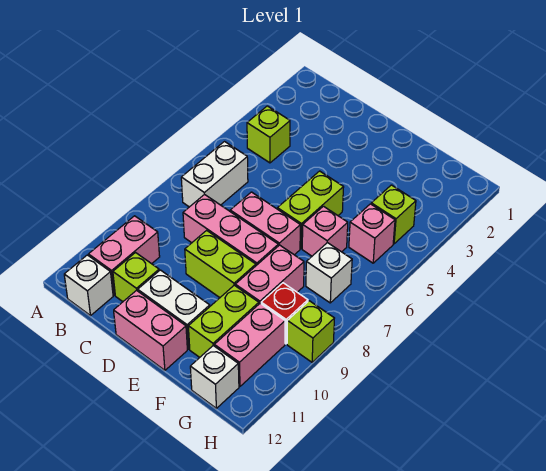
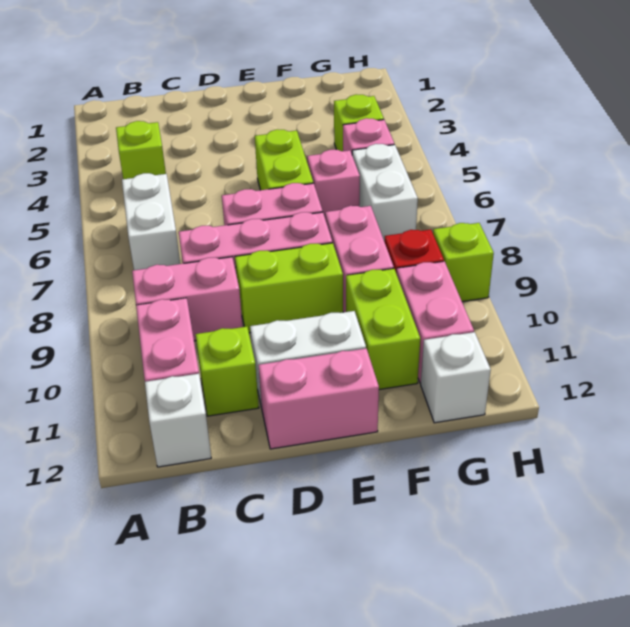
none -> pink brick B9:C9 level 1
white brick G7 level 1 -> white brick G6:G7 level 1

